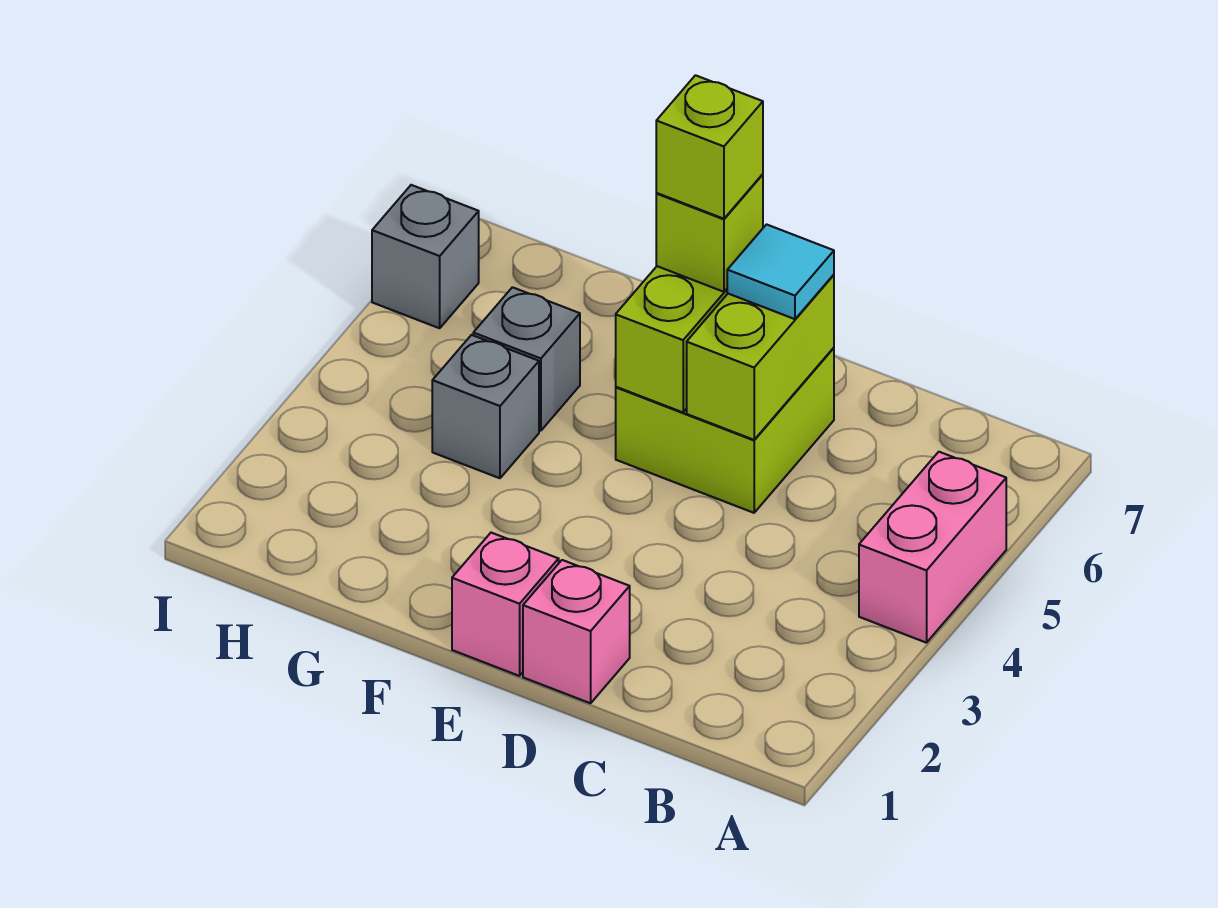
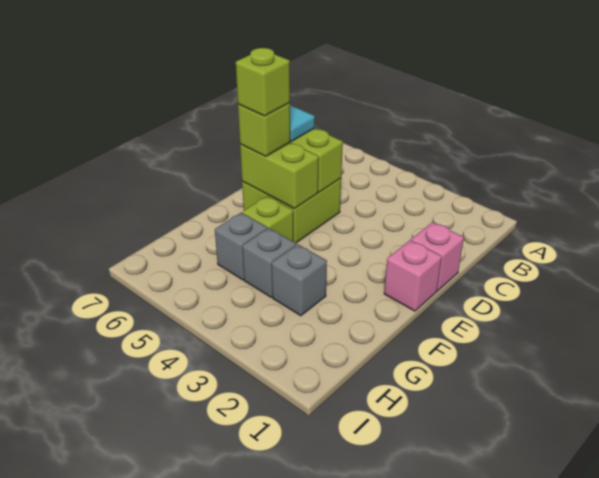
pink brick A4:A5 level 1 -> none
none -> lime brick F5 level 1
grey brick I6 level 1 -> grey brick G3 level 1

